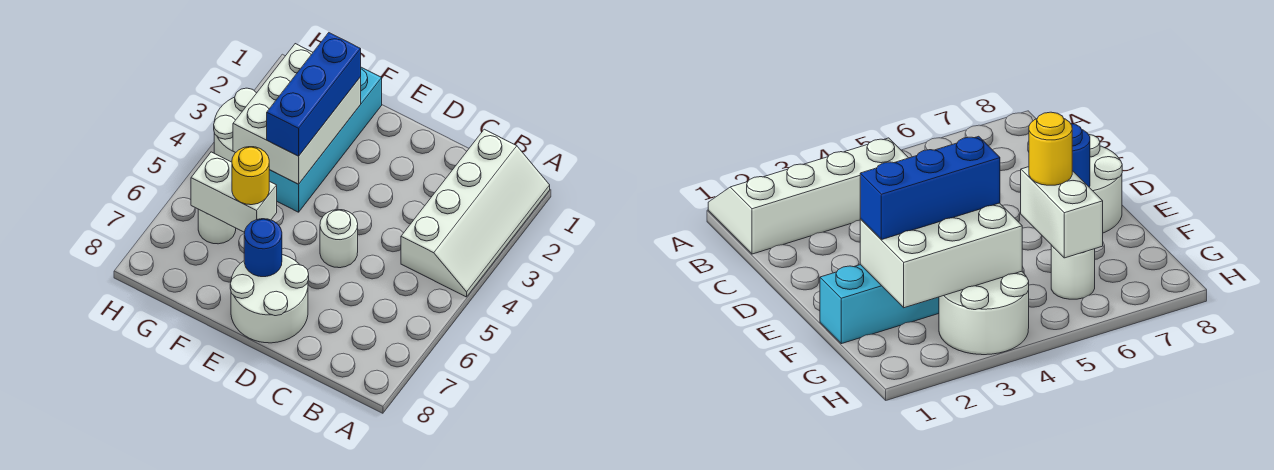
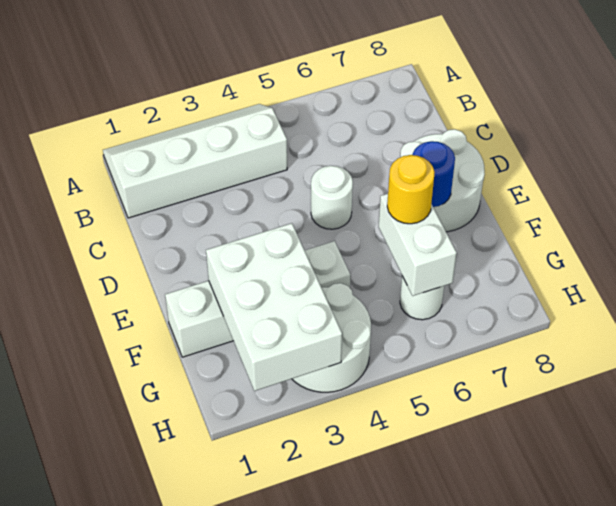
cyan brick F1:F4 level 1 -> white brick F1:F4 level 1
white brick F2:G4 level 2 -> white brick F2:H3 level 2
blue brick F2:F4 level 3 -> none

